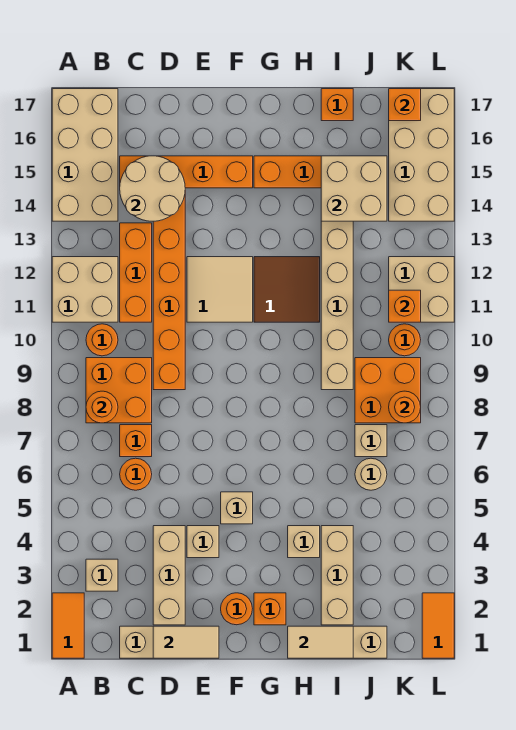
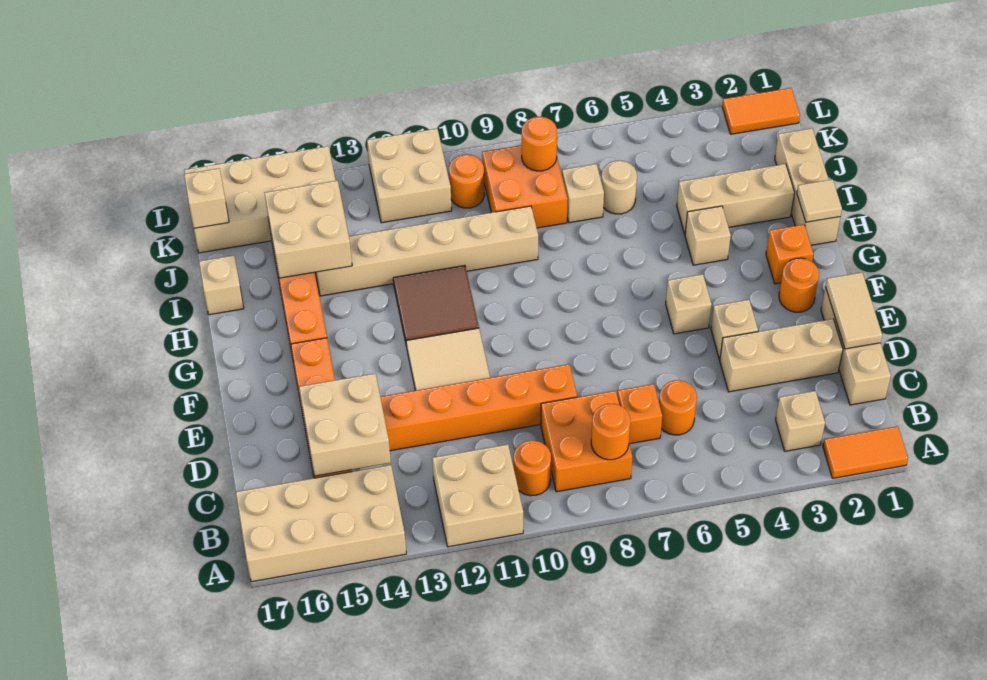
orange brick C11:C13 level 1 -> none
tan round brick C14:D15 level 2 -> tan brick C14:D15 level 2
tan tile H1:I1 level 2 -> tan tile H1 level 2
orange brick I17 level 1 -> tan brick I17 level 1
orange brick K11 level 2 -> none
orange brick K17 level 2 -> tan brick K17 level 2

